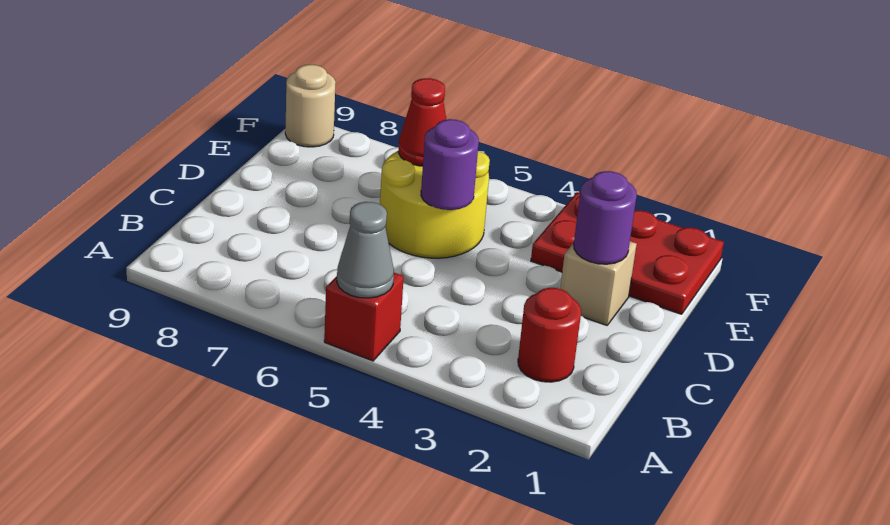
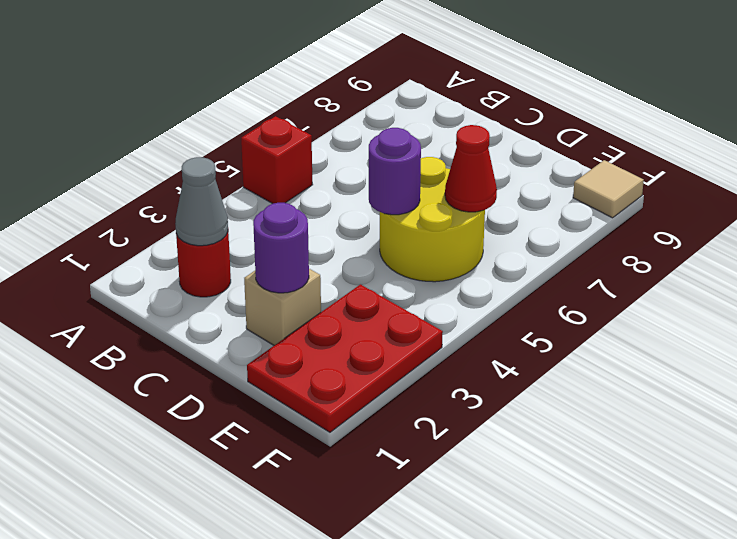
grey cone A5 level 2 -> grey cone B2 level 2
tan round brick F9 level 1 -> tan tile F9 level 1

